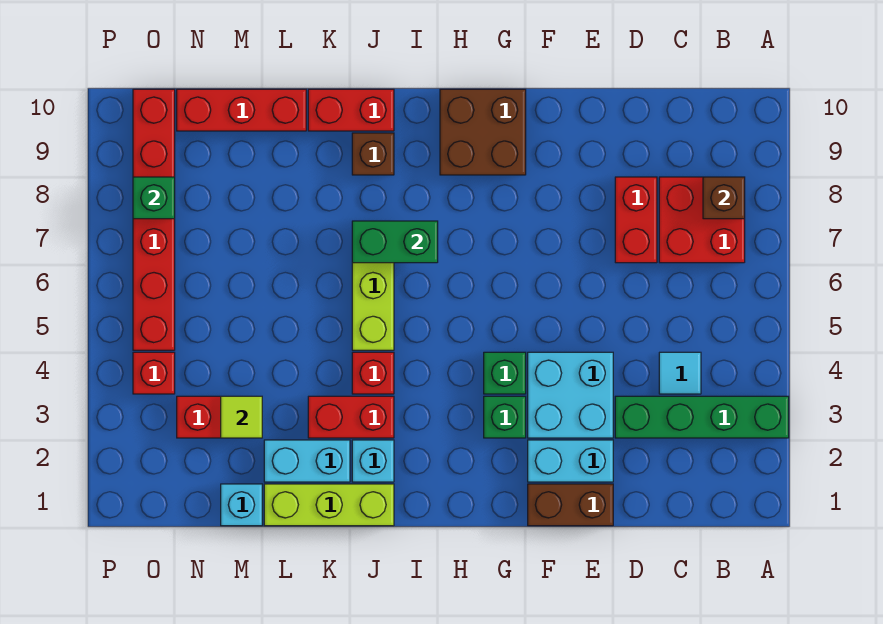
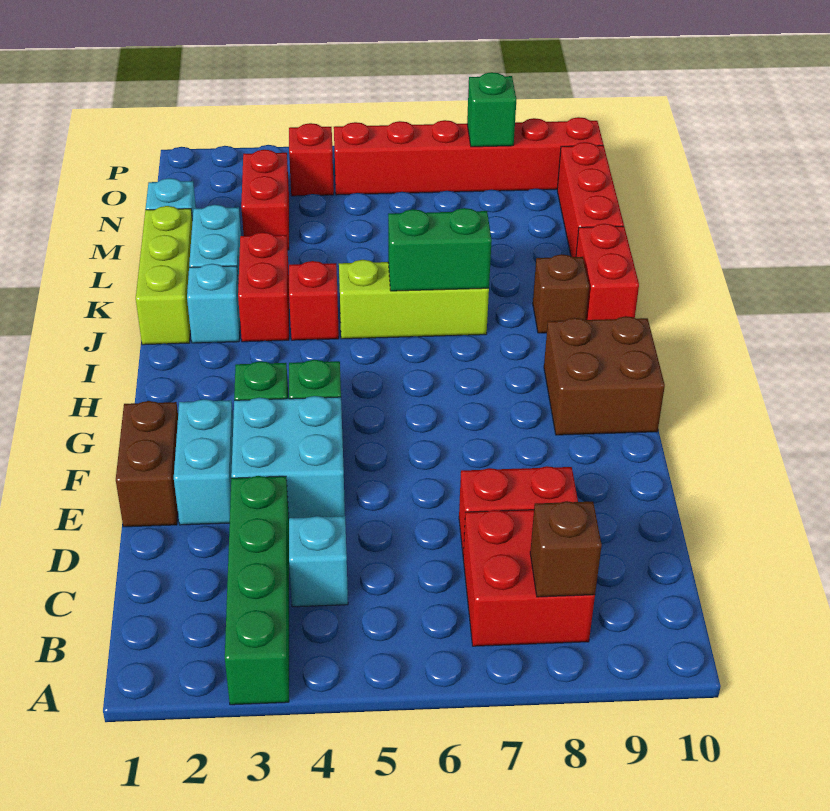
cyan tile C4 level 1 -> cyan brick C4 level 1
green brick I7:J7 level 2 -> green brick J6:J7 level 2
lime tile M3 level 2 -> none

